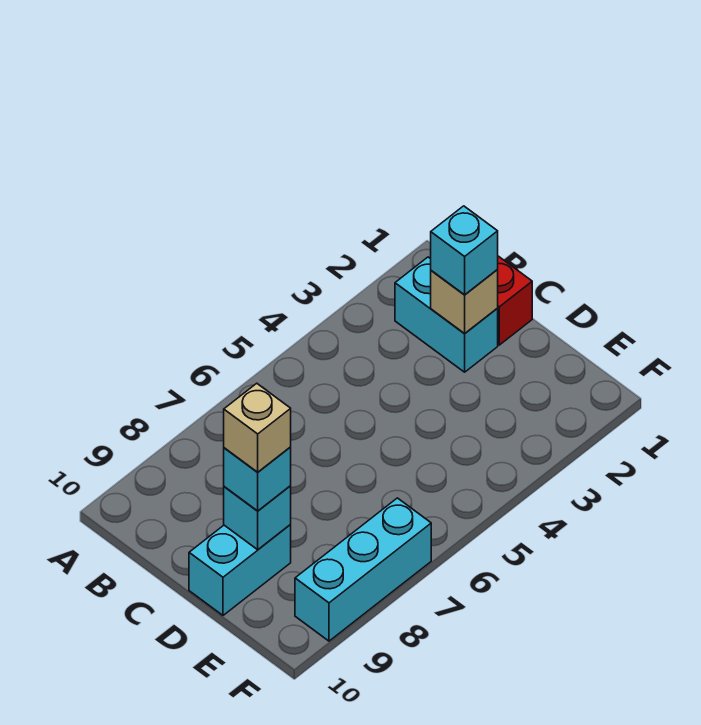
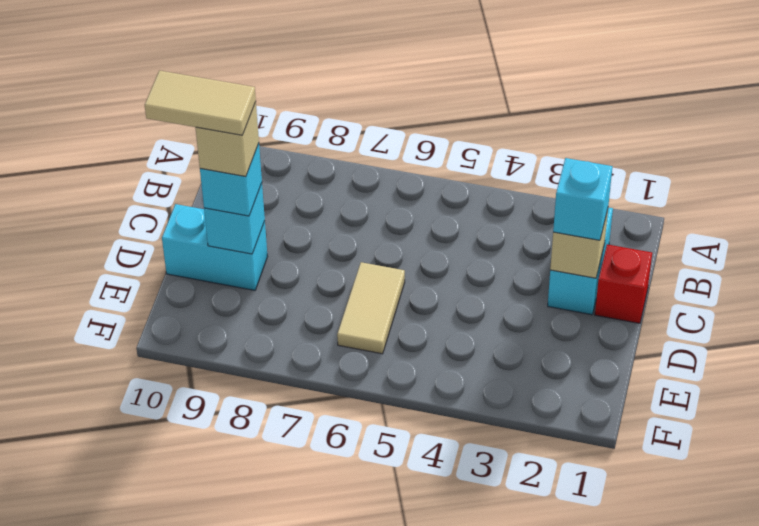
none -> tan tile D6:E6 level 1
none -> tan tile D9:D10 level 5
cyan brick F7:F9 level 1 -> none

